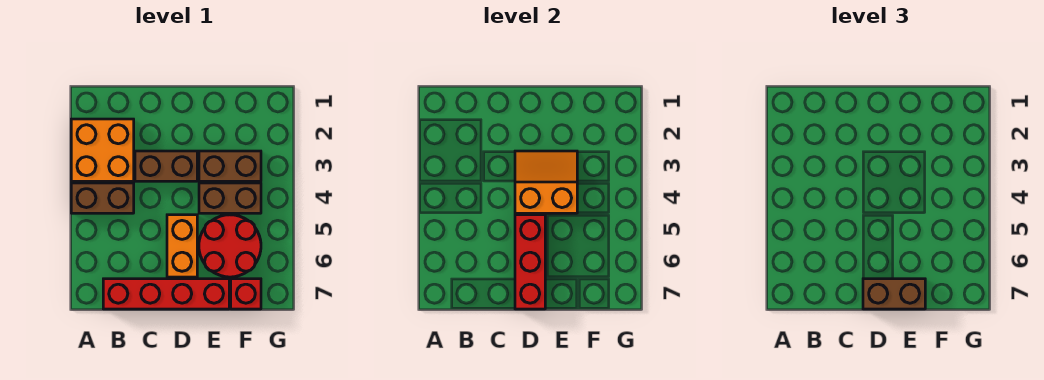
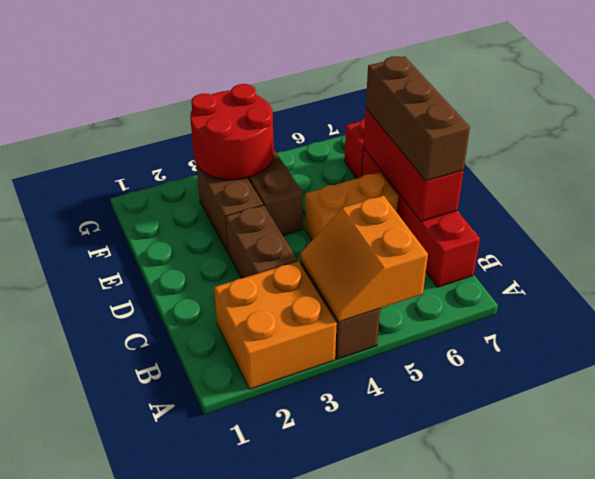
orange slope D3:E4 level 2 top 4 -> orange slope A4:B5 level 2 top 5
red brick D5:D7 level 2 -> red brick C7:E7 level 2
brown brick D7:E7 level 3 -> brown brick C7:E7 level 3
red round brick E5:F6 level 1 -> red round brick F3:G4 level 2

